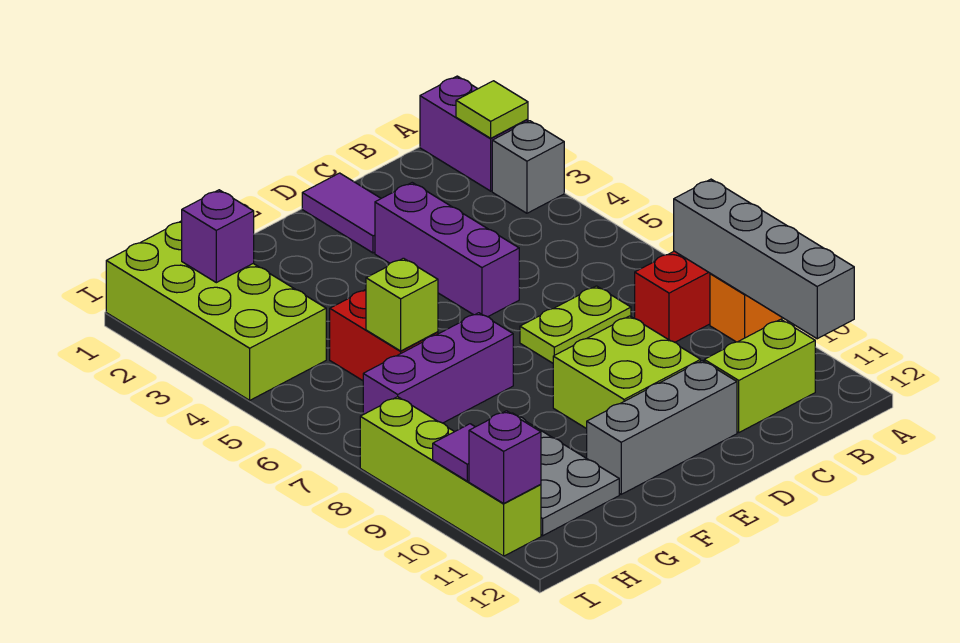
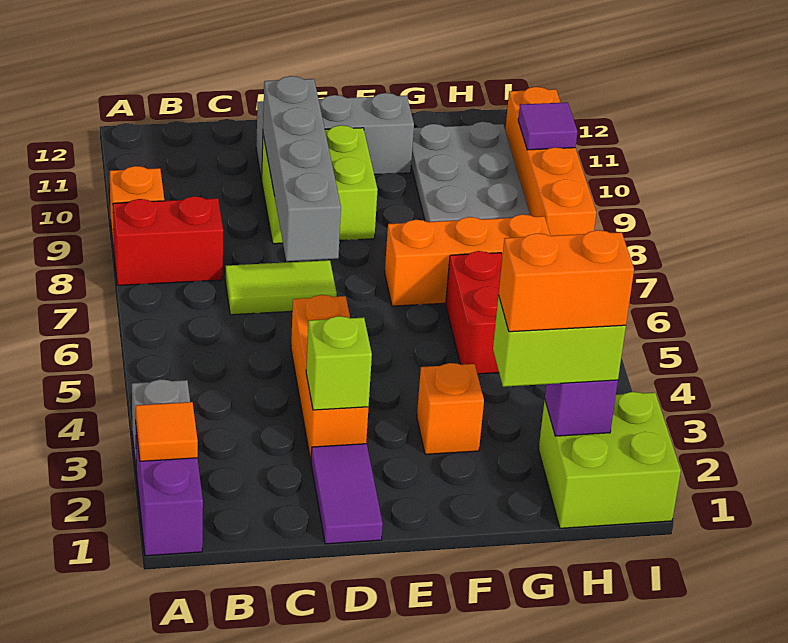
lime tile A2 level 2 -> orange tile A2 level 2
grey brick A8:A11 level 2 -> grey brick D7:D10 level 2
lime brick B11:C11 level 1 -> lime brick G2:H2 level 3
lime plate C7:D7 level 1 -> lime tile C7:D7 level 1
purple brick D3:D5 level 1 -> orange brick D3:D5 level 1
none -> orange brick F3 level 1
purple brick F7:H7 level 1 -> orange brick F7:H7 level 1
none -> orange brick G2:H2 level 4
lime brick G6 level 2 -> lime brick D3 level 2
lime brick H1:I4 level 1 -> lime brick H1:I2 level 1
lime brick I8:I11 level 1 -> orange brick I8:I11 level 1
purple brick I11 level 2 -> none

